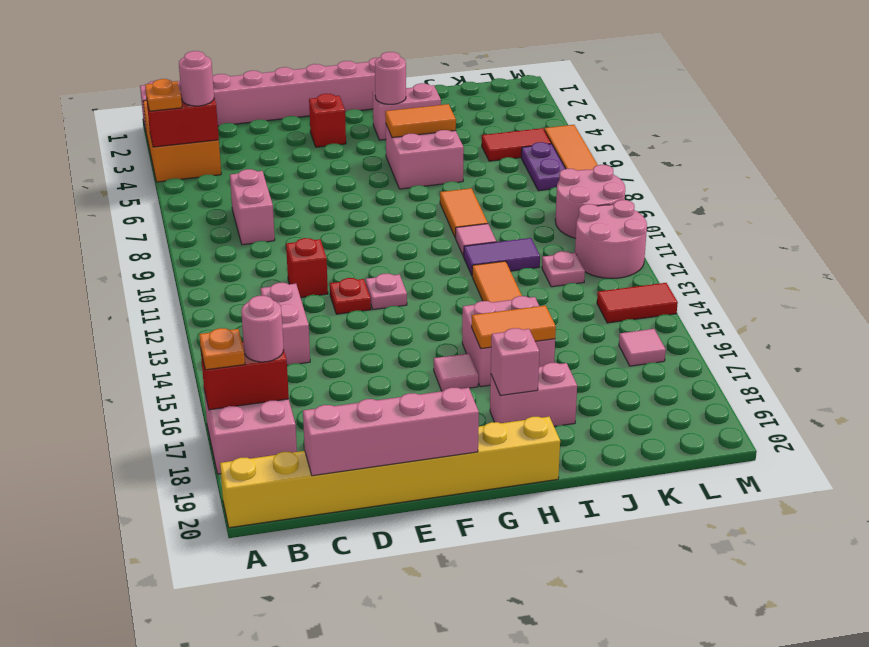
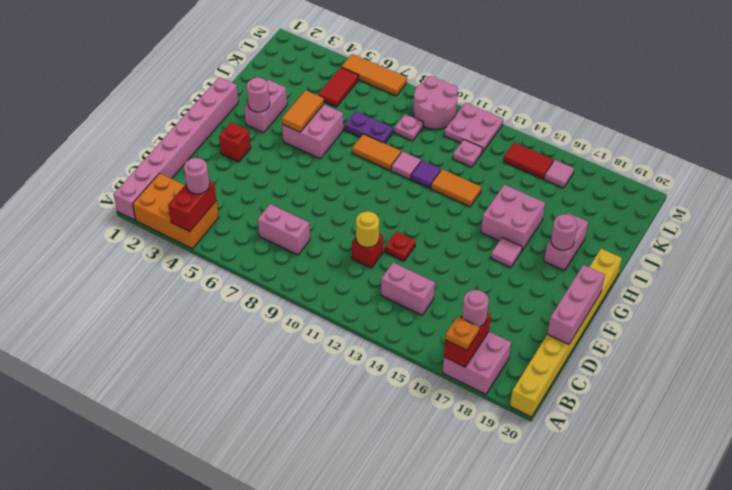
orange plate A4 level 3 -> none
pink brick C20:F20 level 2 -> pink brick D20:F20 level 2
none -> yellow round brick D11 level 2
pink plate F12 level 1 -> pink plate K9 level 1
orange tile H16:I16 level 2 -> none
pink brick H18 level 2 -> pink round brick H18 level 2
purple tile I11:J11 level 1 -> purple tile I11 level 1
purple plate L6:L7 level 1 -> purple plate J7:J8 level 1
pink round brick L11:M12 level 1 -> pink plate L11:M12 level 1
red tile L14:M14 level 1 -> red tile L14:L15 level 1

